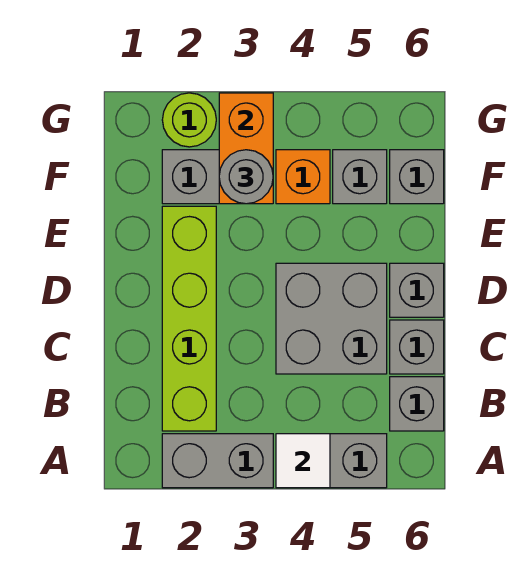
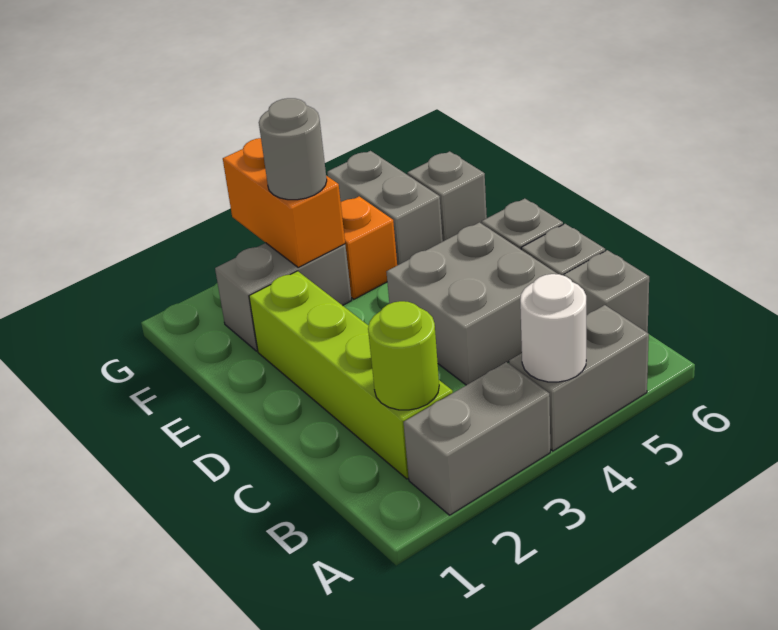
white tile A4 level 2 -> white round brick A4 level 2
grey brick F5 level 1 -> grey brick F5:G5 level 1
lime round brick G2 level 1 -> lime round brick B2 level 2

